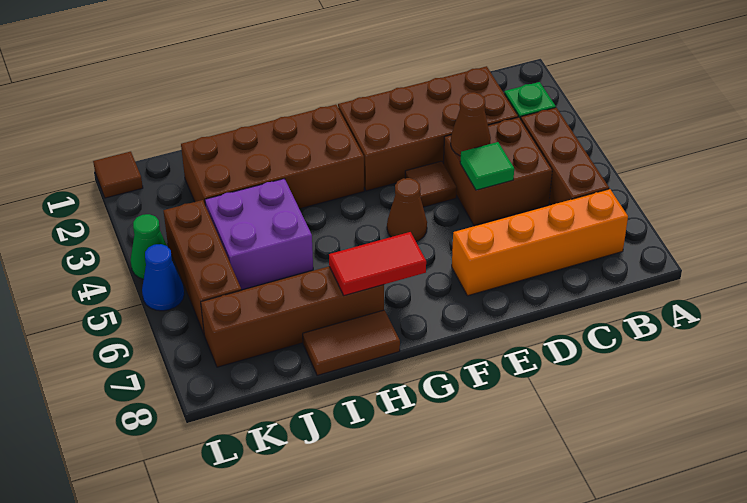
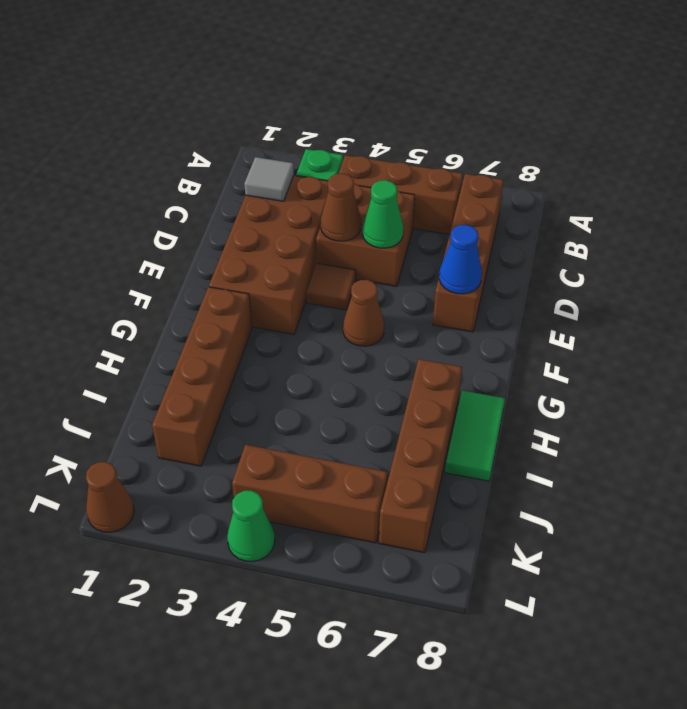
orange brick B7:E7 level 1 -> brown brick B7:E7 level 1
none -> grey tile C2 level 2
green tile D5 level 2 -> green cone D5 level 2
brown brick G2:J3 level 1 -> brown brick G2:J2 level 1
red tile G7:H7 level 2 -> none
brown tile H8:I8 level 1 -> green tile H8:I8 level 1
purple brick I4:J5 level 1 -> none
brown tile L1 level 1 -> brown cone L1 level 1
blue cone L5 level 1 -> blue cone E7 level 2

